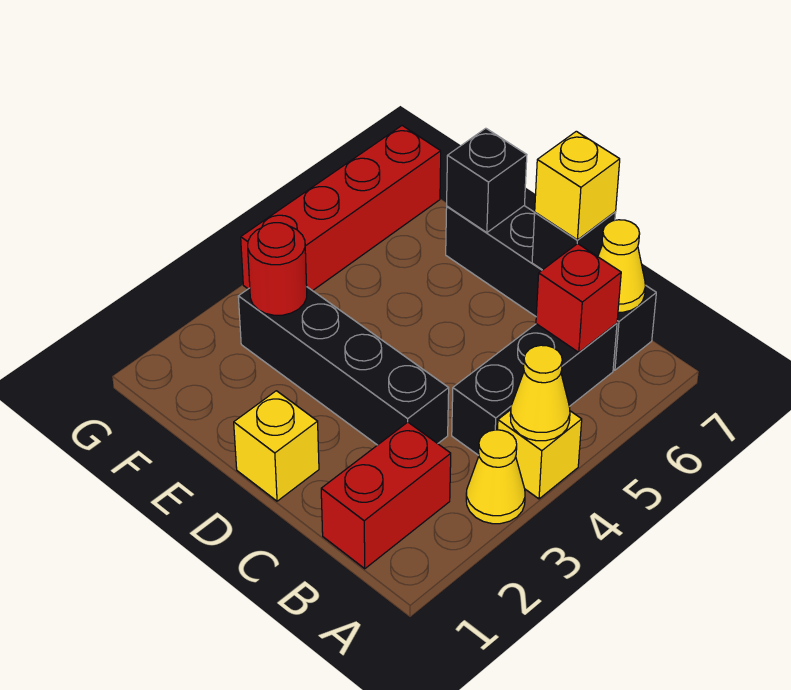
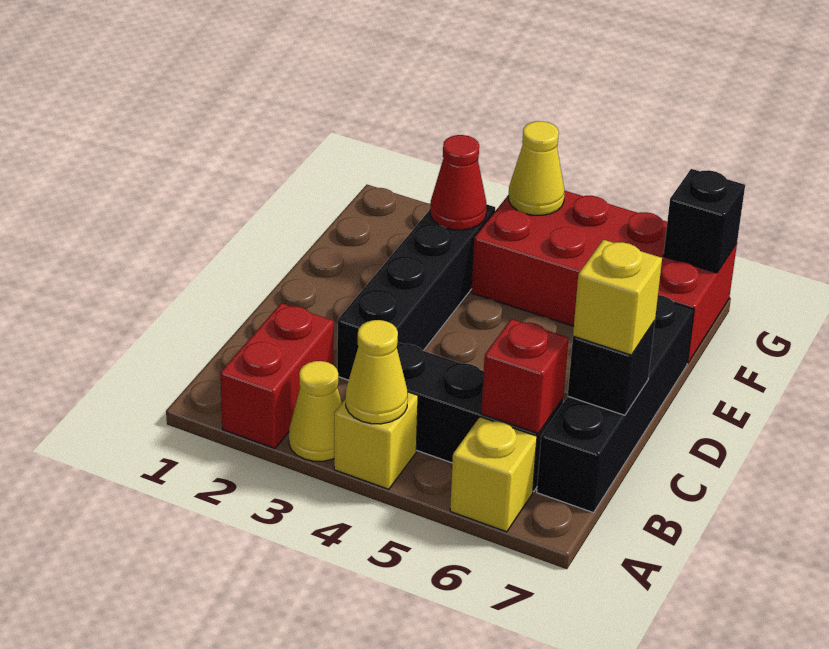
red brick B1:B2 level 1 -> red brick A2:B2 level 1
yellow cone B7 level 2 -> yellow cone G4 level 2
yellow brick D1 level 1 -> yellow brick A6 level 1
black brick E7 level 2 -> black brick G7 level 2
red round brick F3 level 2 -> red cone F3 level 2
red brick G4:G7 level 1 -> red brick F4:G7 level 1

